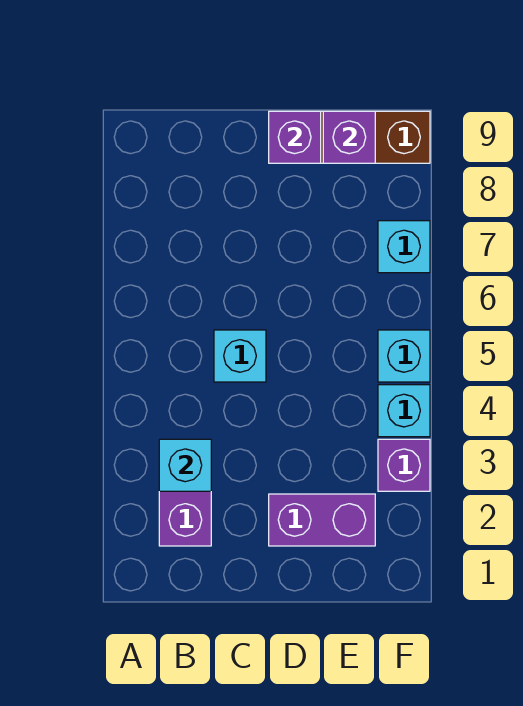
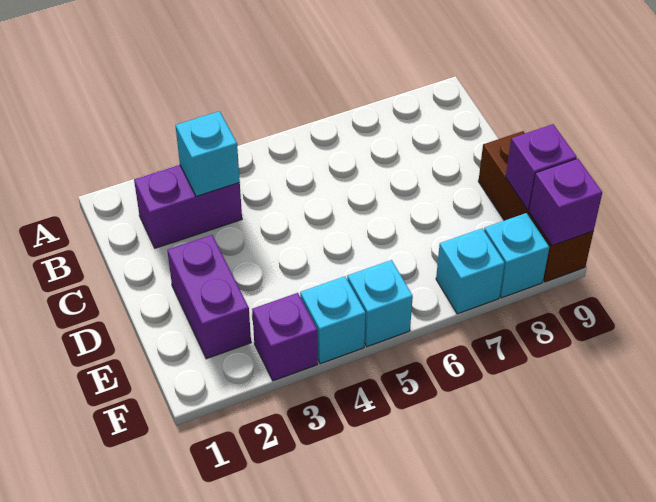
cyan brick C5 level 1 -> cyan brick F8 level 1
purple brick D9 level 2 -> purple brick F9 level 2

